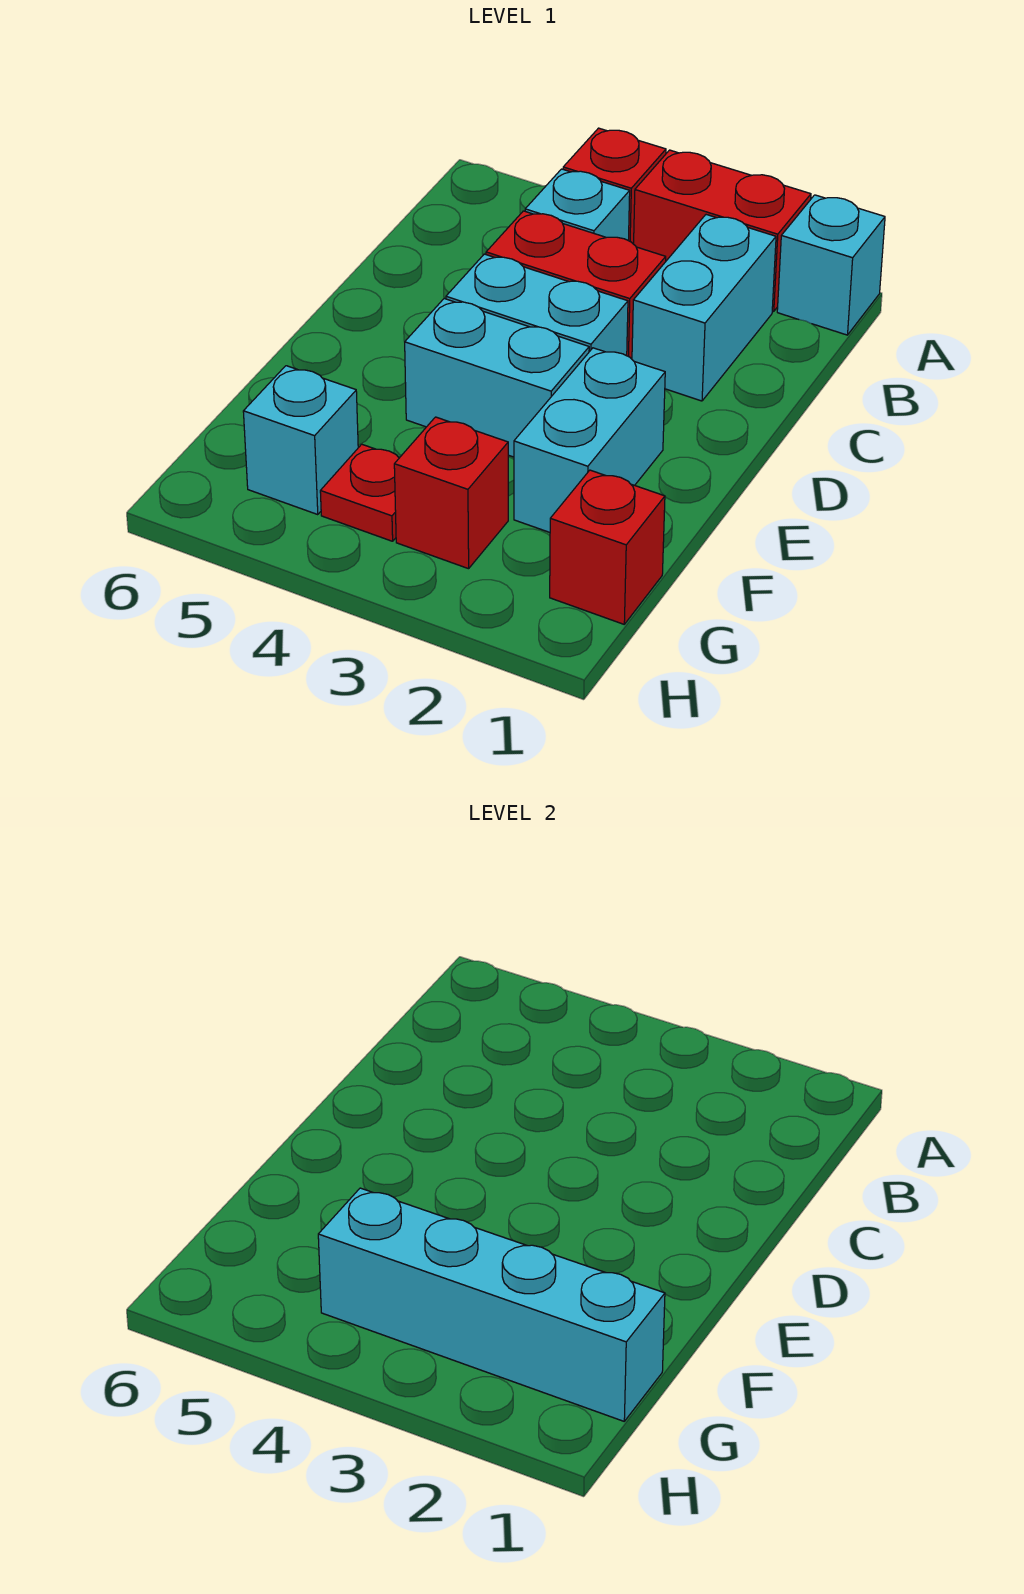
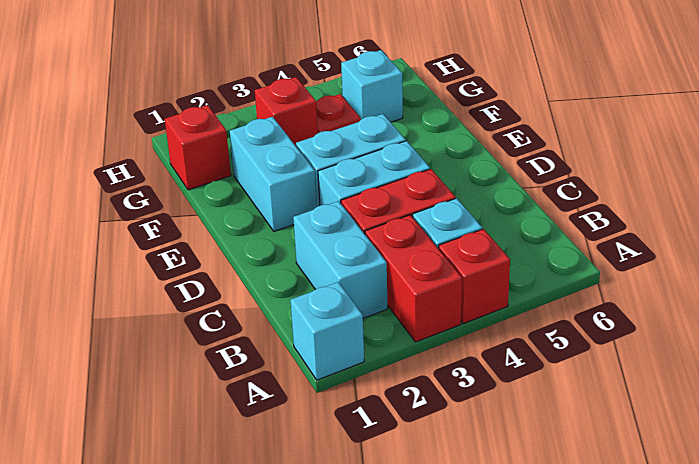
red brick A2:A3 level 1 -> red brick A3:B3 level 1
cyan brick G1:G4 level 2 -> none

